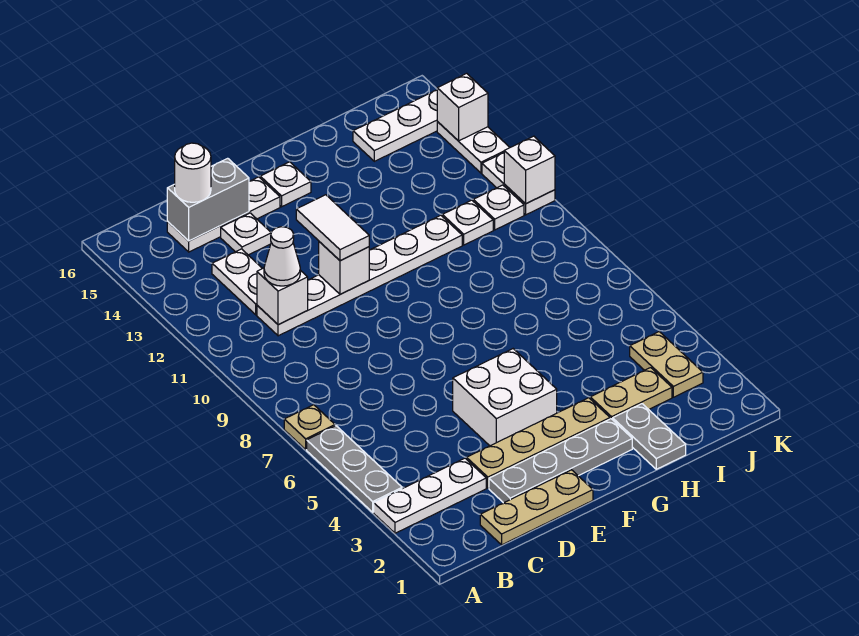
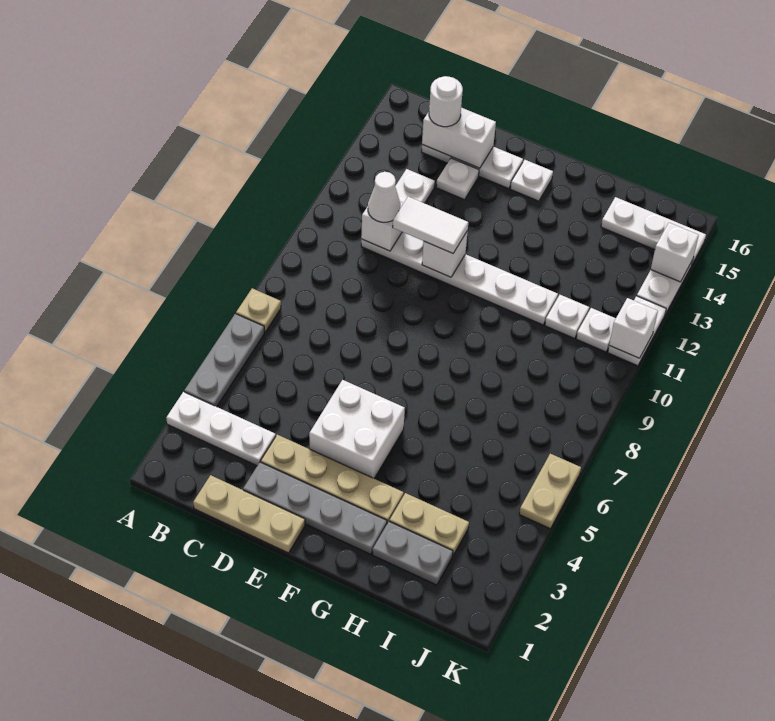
grey brick C15:D15 level 2 -> white brick C15:D15 level 2
white tile E11:E12 level 3 -> white tile D11:E11 level 3
grey plate H1:H2 level 1 -> grey plate H2:I2 level 1
tan plate J3:J4 level 1 -> tan plate K5:K6 level 1

